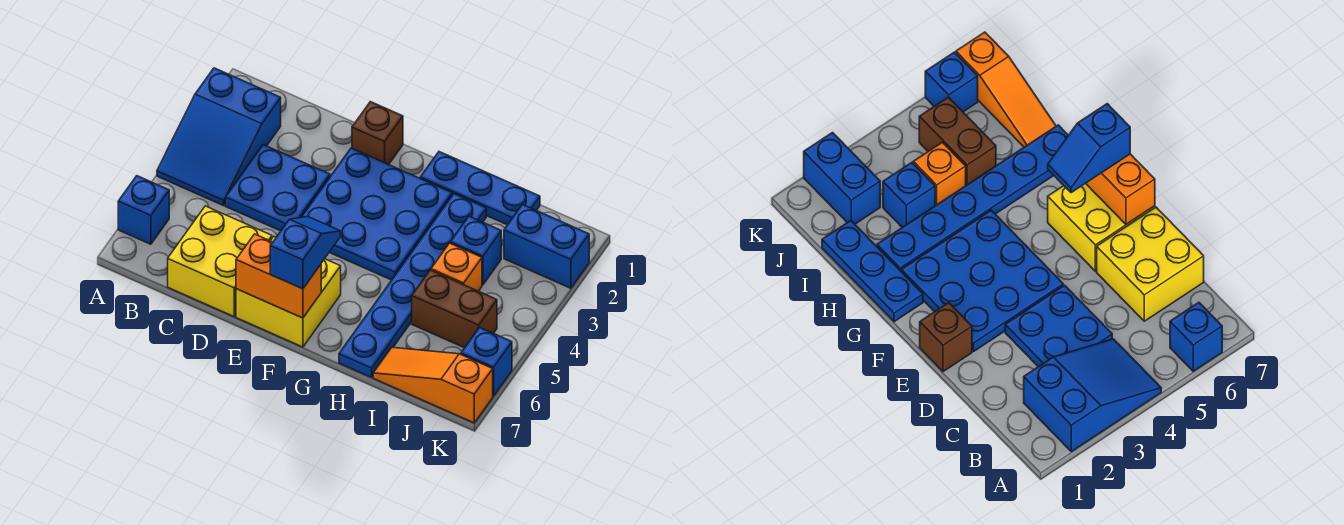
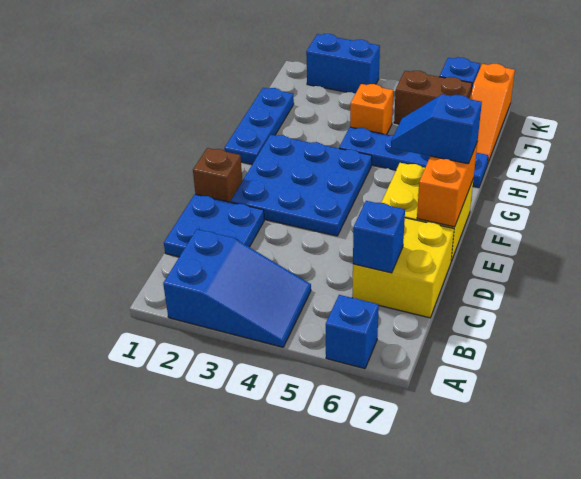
blue plate C3:D4 level 1 -> blue plate C1:D2 level 1
blue plate H2:H7 level 1 -> blue plate H4:H7 level 1
blue brick I3 level 1 -> blue brick C6 level 2
brown brick I5:J5 level 1 -> brown brick J5:J6 level 1
blue brick J2:K2 level 1 -> blue brick K2:K3 level 1

